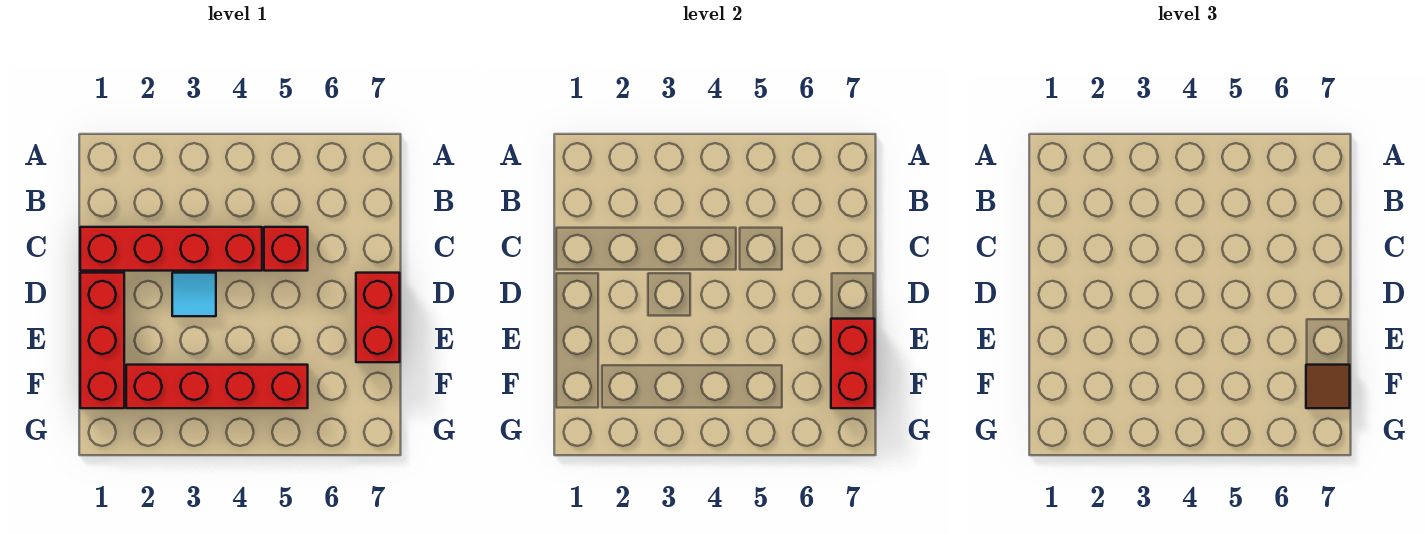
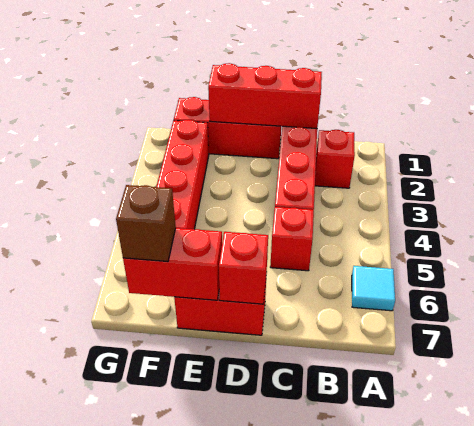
none -> red brick B2 level 1
none -> red brick C1:E1 level 2
cyan tile D3 level 1 -> cyan tile A6 level 1
none -> red brick D7 level 2
brown tile F7 level 3 -> brown brick F7 level 3

